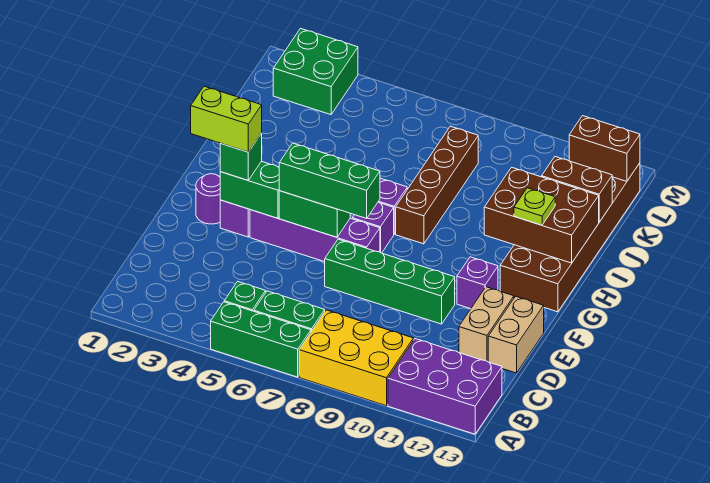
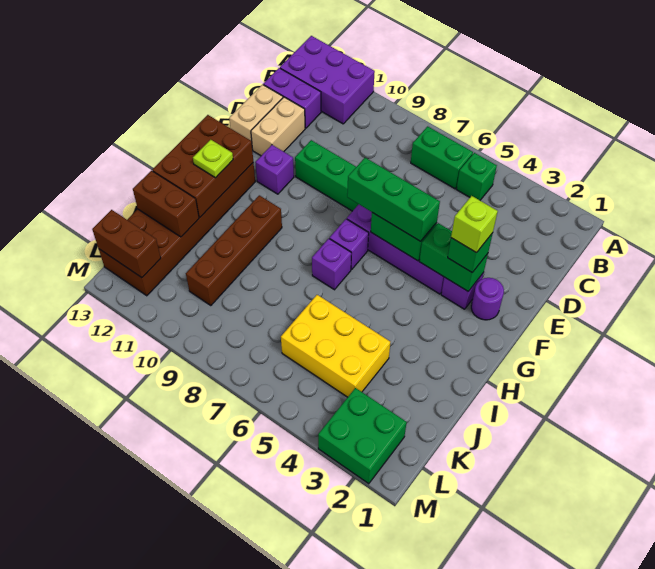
green brick A5:A7 level 1 -> none
yellow brick A8:B10 level 1 -> yellow brick J4:K6 level 1
none -> purple brick C12:C13 level 1
lime brick F2:F3 level 4 -> lime brick F3 level 4
brown brick H8:K8 level 1 -> brown brick H10:K10 level 1
brown brick H11:I13 level 2 -> brown brick G12:I13 level 2

